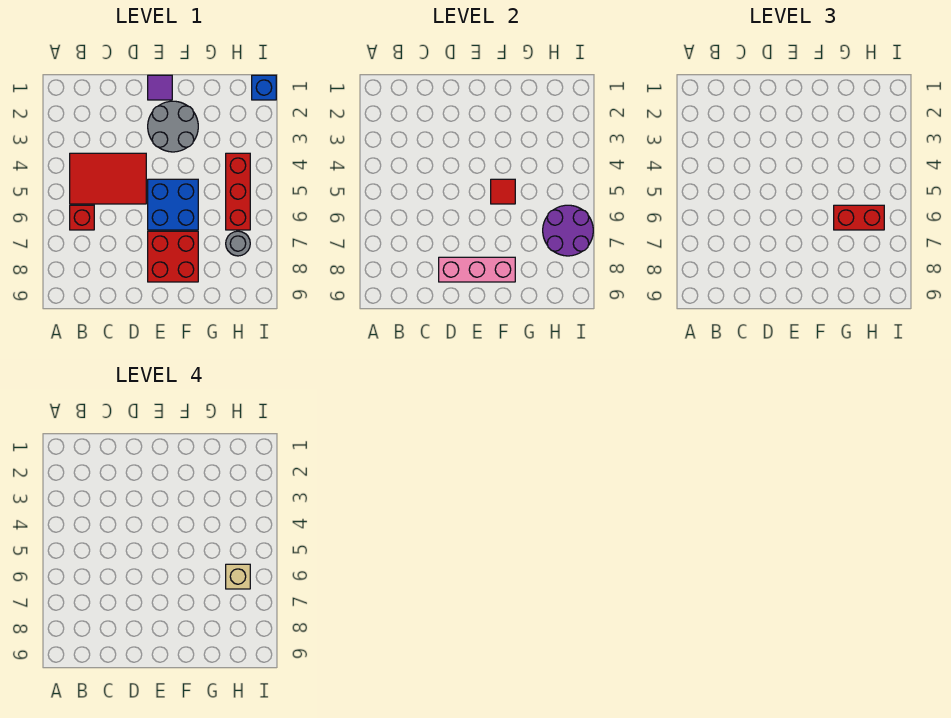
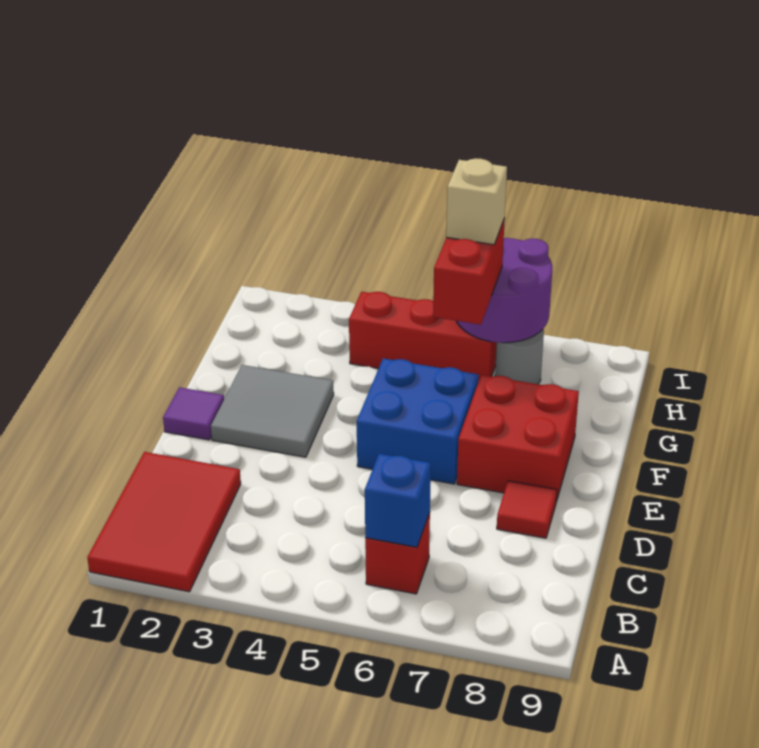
red tile B4:D5 level 1 -> red tile A1:C2 level 1
pink brick D8:F8 level 2 -> none
grey round brick E2:F3 level 1 -> grey tile E2:F3 level 1
red tile F5 level 2 -> red tile D8 level 1
blue brick I1 level 1 -> blue brick B6 level 2

